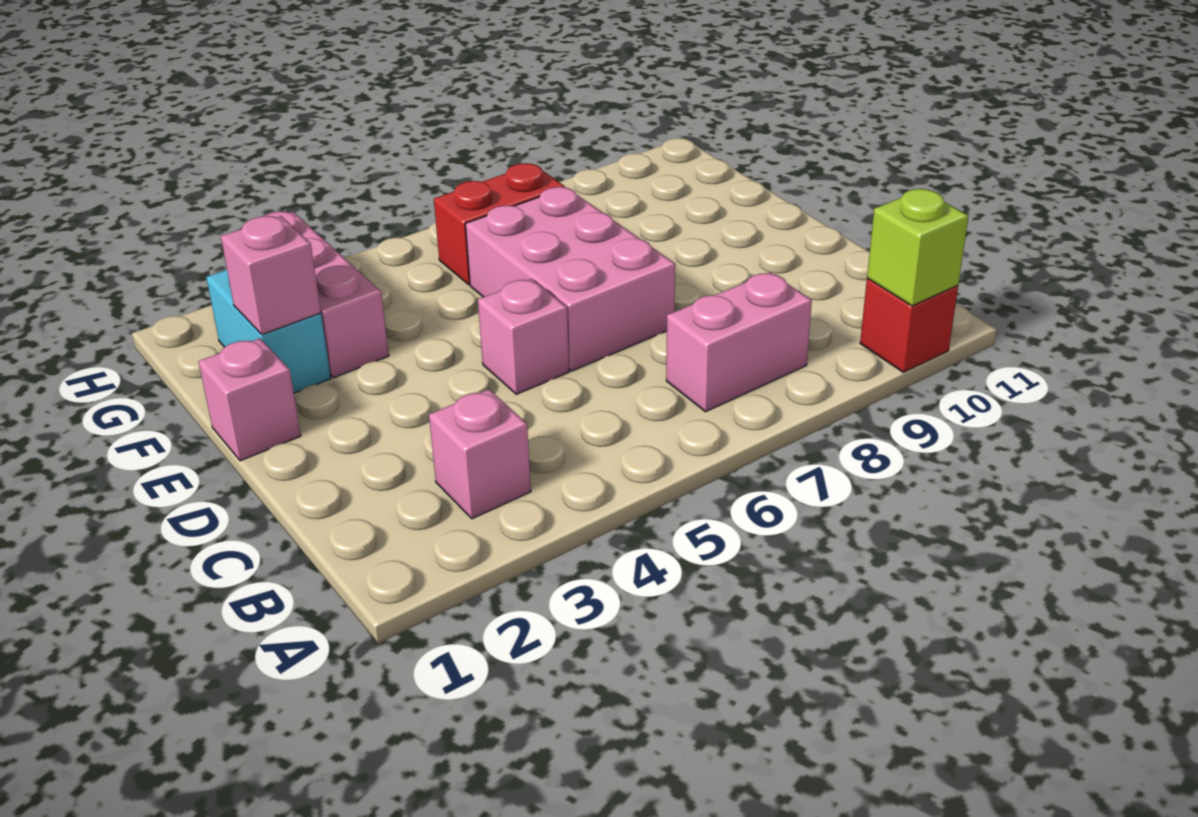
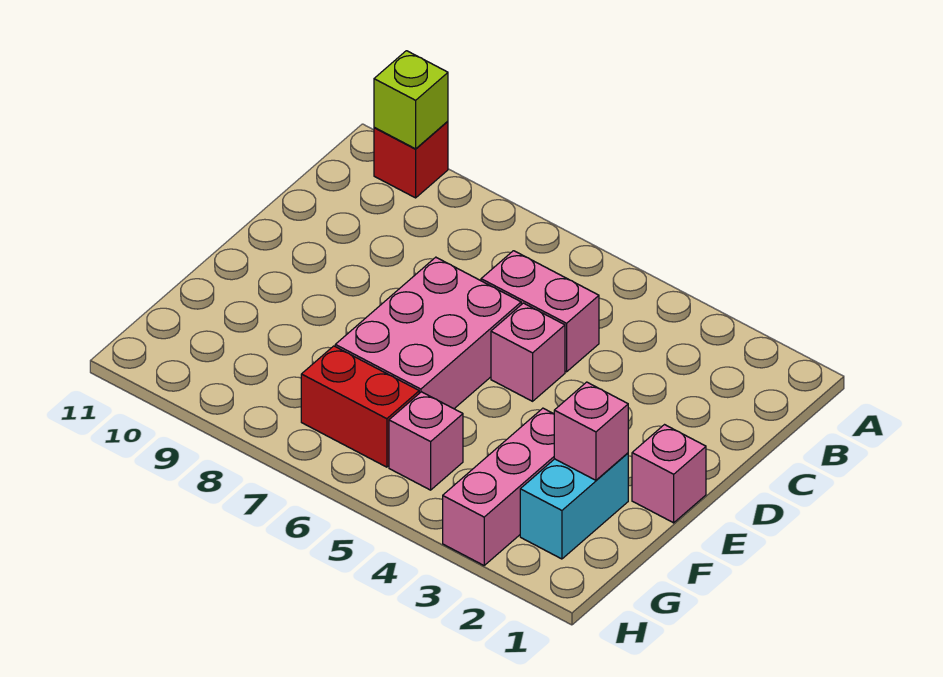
pink brick B3 level 1 -> pink brick G5 level 1
pink brick B7:B8 level 1 -> pink brick C5:C6 level 1

